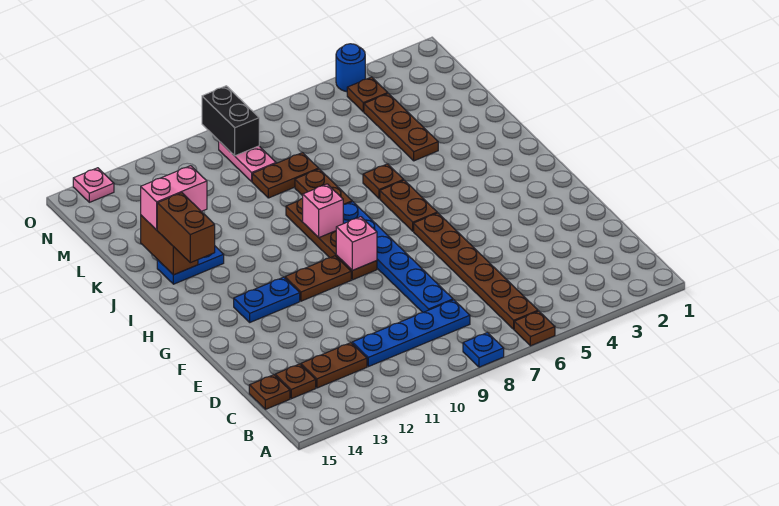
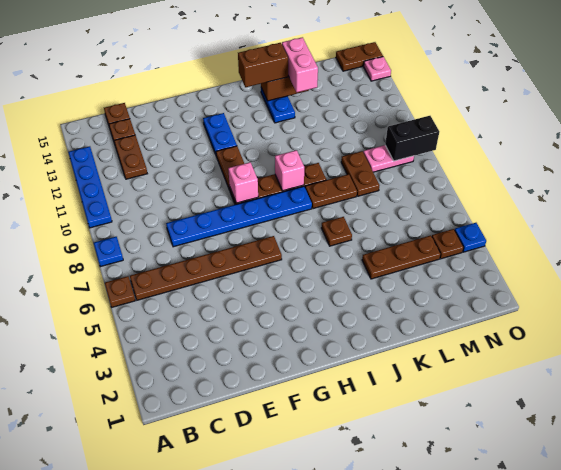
blue plate C8:C11 level 1 -> blue plate A10:A13 level 1
brown plate H6:I6 level 1 -> brown plate N15:O15 level 1
blue round brick O4 level 1 -> blue plate O4 level 1

